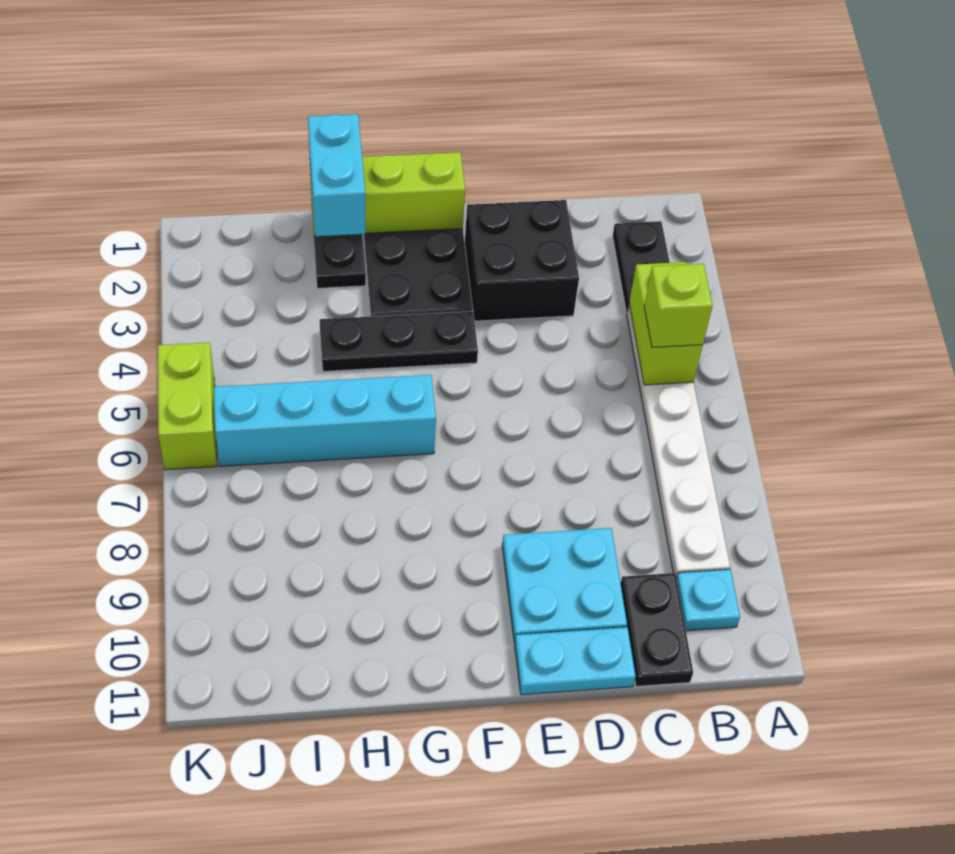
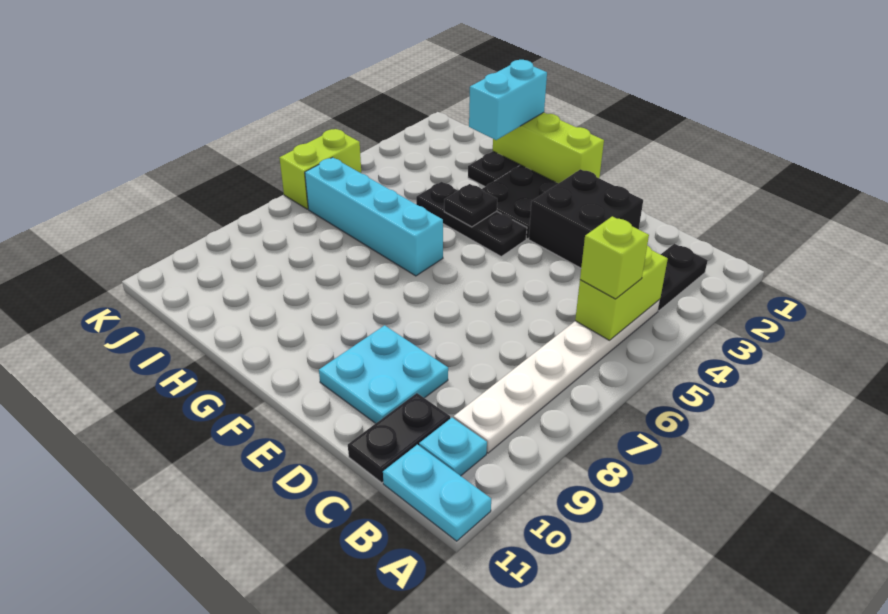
cyan plate D11:E11 level 1 -> cyan plate A11:B11 level 1
none -> black plate G4 level 2

